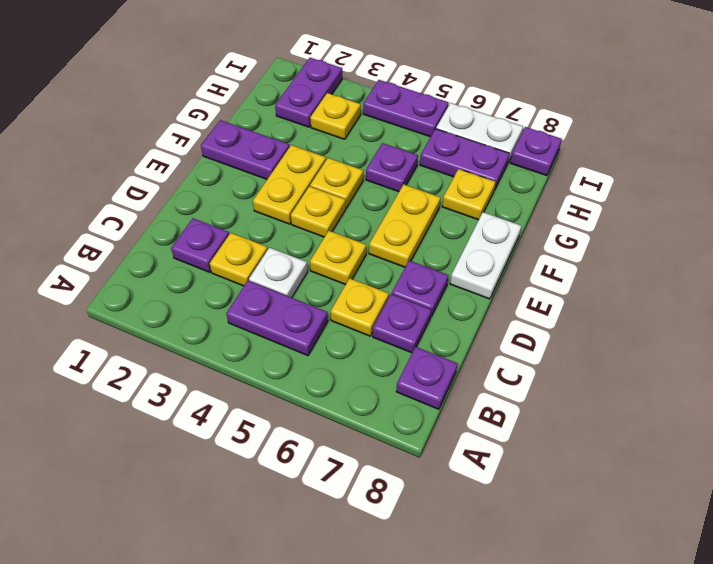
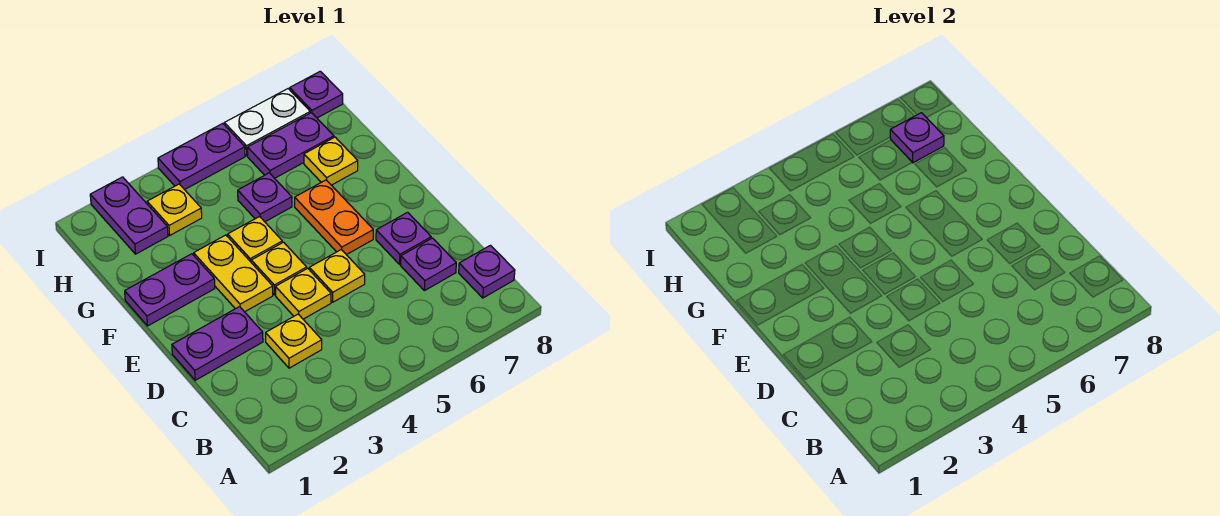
purple plate B4:B5 level 1 -> purple plate D1:D2 level 1
purple plate C2 level 1 -> purple plate H7 level 2
white plate C4 level 1 -> none
yellow plate C6 level 1 -> yellow plate D4 level 1
yellow plate E6:F6 level 1 -> orange plate E6:F6 level 1
white plate E8:F8 level 1 -> none

